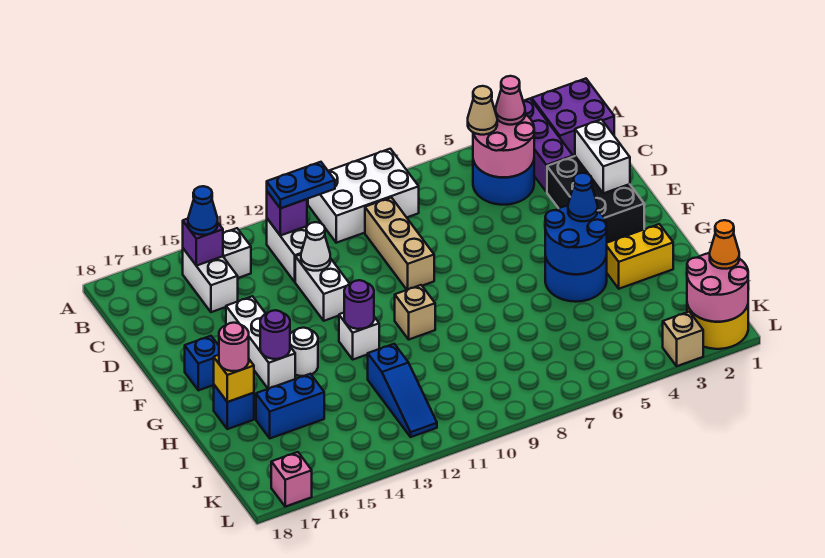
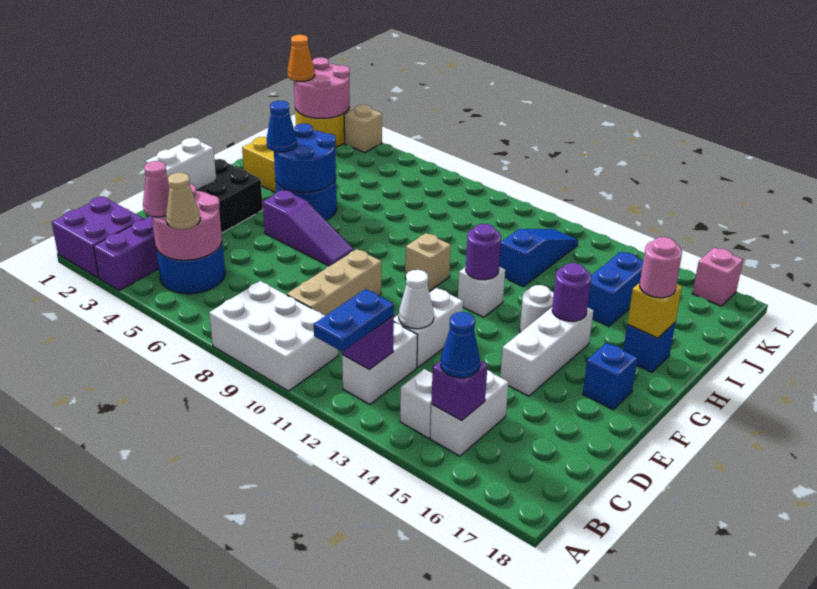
blue plate B11:B12 level 3 -> blue plate A12:B12 level 3
none -> purple slope F5:F7 level 1 top 5
blue brick I15:I16 level 1 -> blue brick I15:J15 level 1

